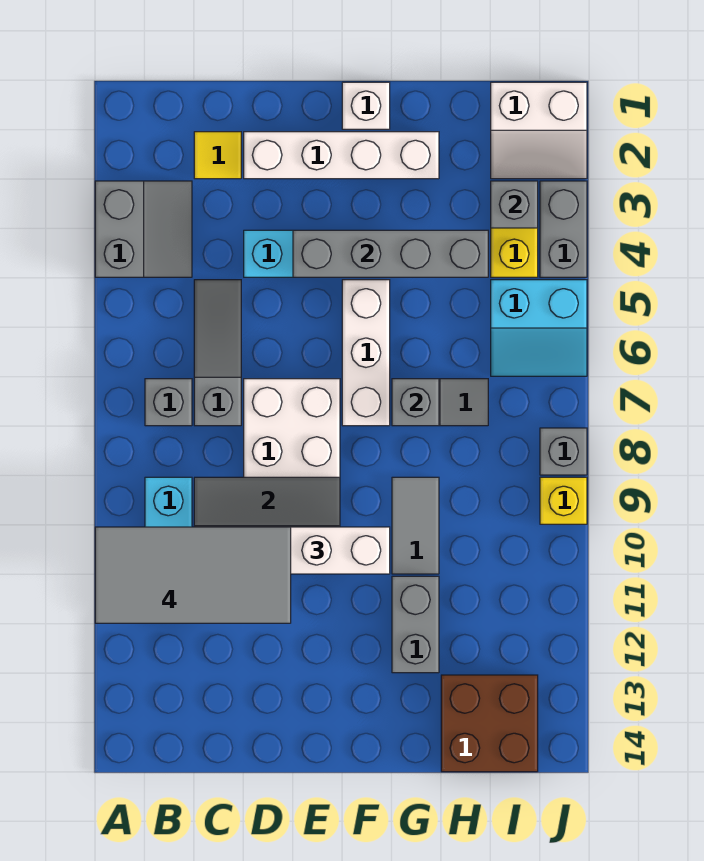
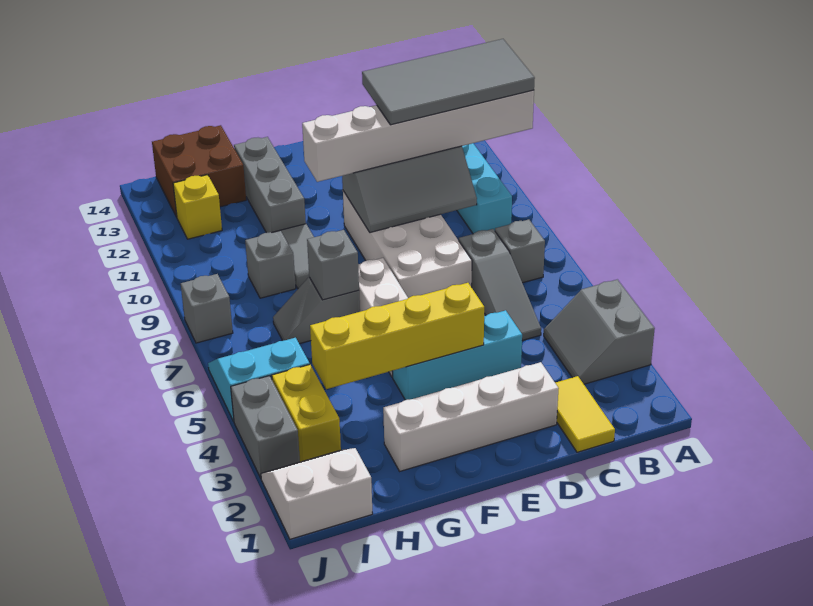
yellow tile C2 level 1 -> yellow tile C1:C2 level 1
grey brick E4:H4 level 2 -> yellow brick E4:H4 level 2
white brick F1 level 1 -> none
grey brick G11:G12 level 1 -> grey brick G11:G13 level 1
grey brick I3 level 2 -> grey brick H9 level 1
yellow brick J9 level 1 -> yellow brick I12 level 1

